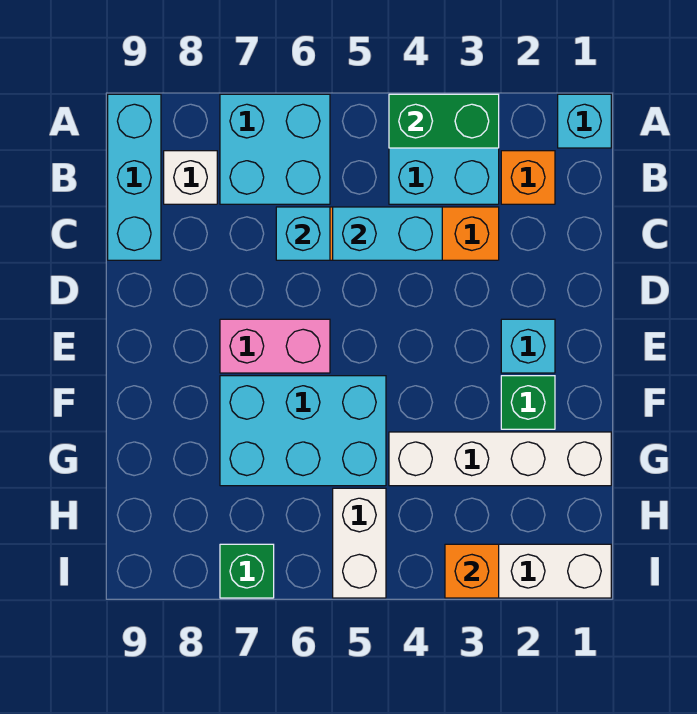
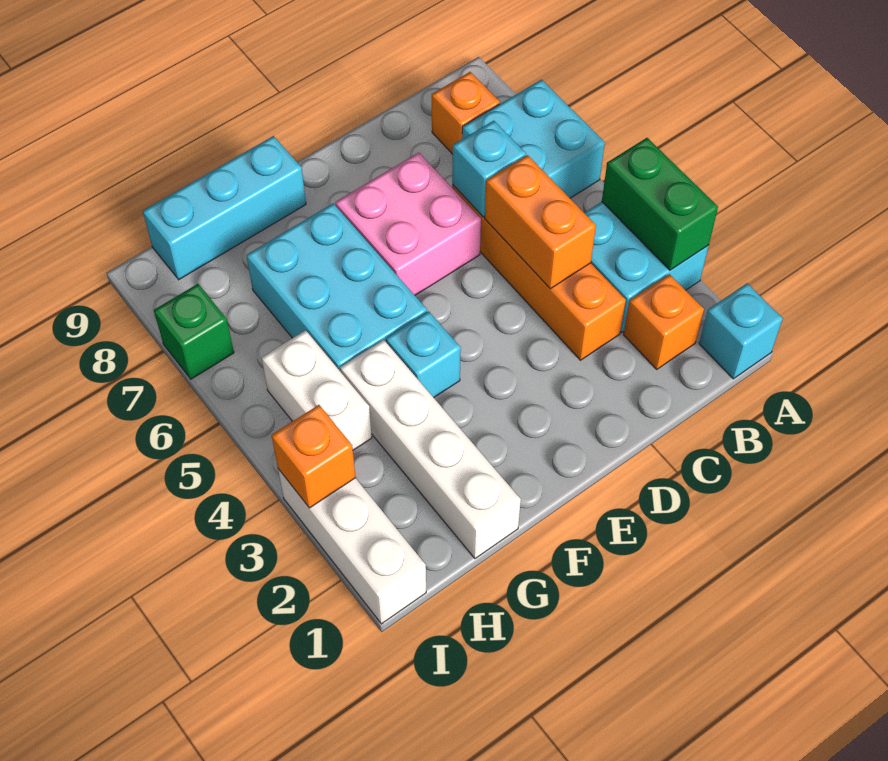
cyan brick A9:C9 level 1 -> cyan brick F9:H9 level 1
white brick B8 level 1 -> orange brick B8 level 1
cyan brick C4:C5 level 2 -> orange brick C4:C5 level 2
cyan brick E2 level 1 -> cyan brick F4 level 1
pink brick E6:E7 level 1 -> pink brick D6:E7 level 1
green brick F2 level 1 -> none
white brick H5:I5 level 1 -> white brick H4:H5 level 1

